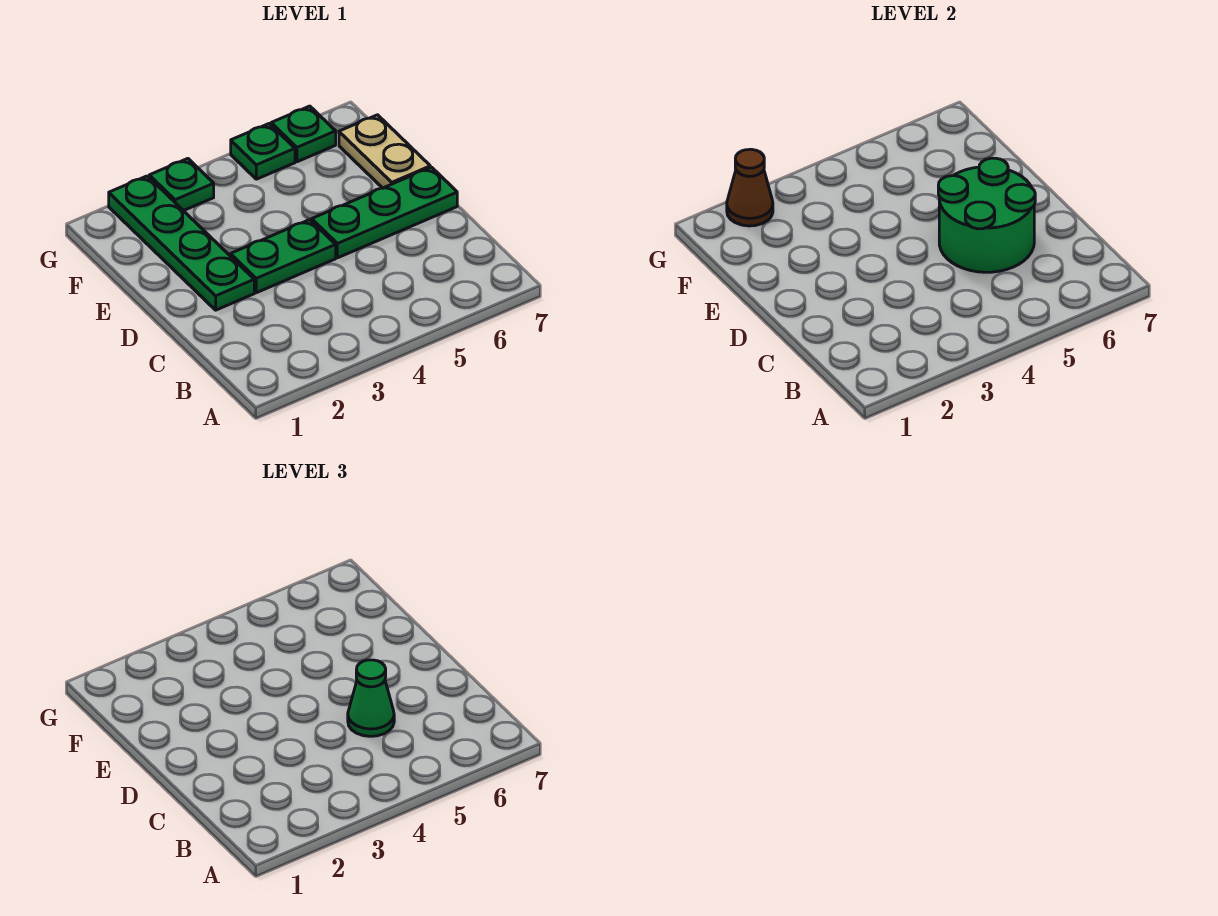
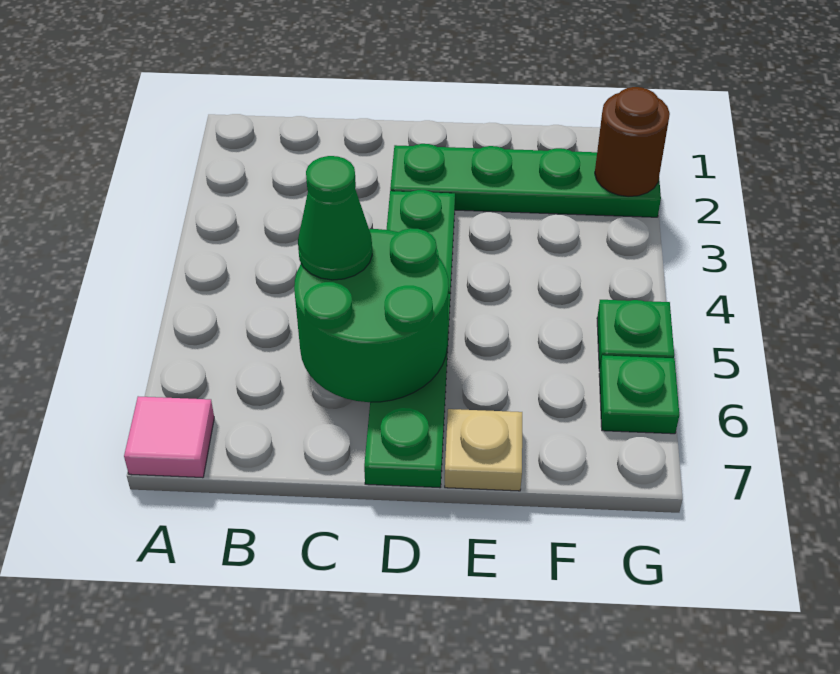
none -> pink tile A7 level 1
tan plate E7:F7 level 1 -> tan plate E7 level 1
brown cone G2 level 2 -> brown round brick G2 level 2
green plate G3 level 1 -> none

